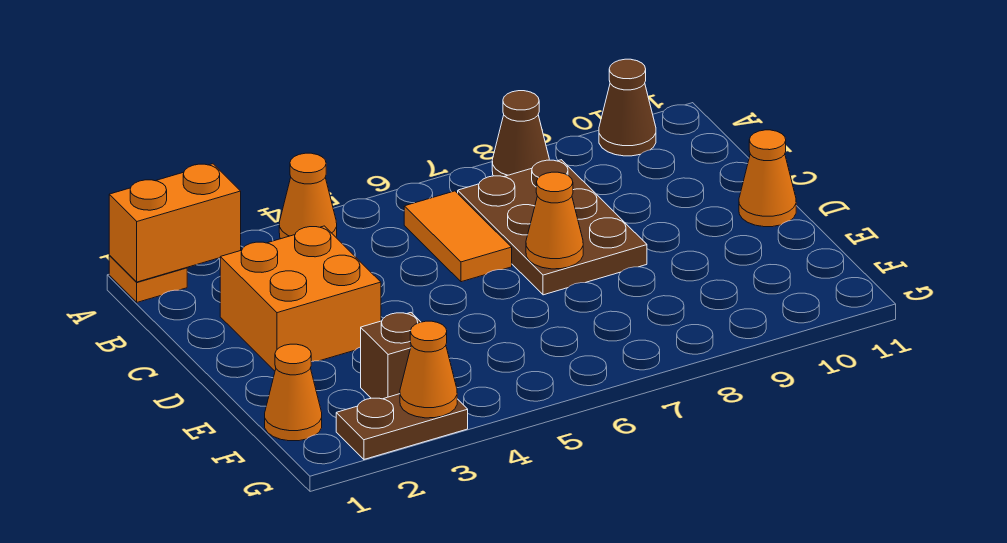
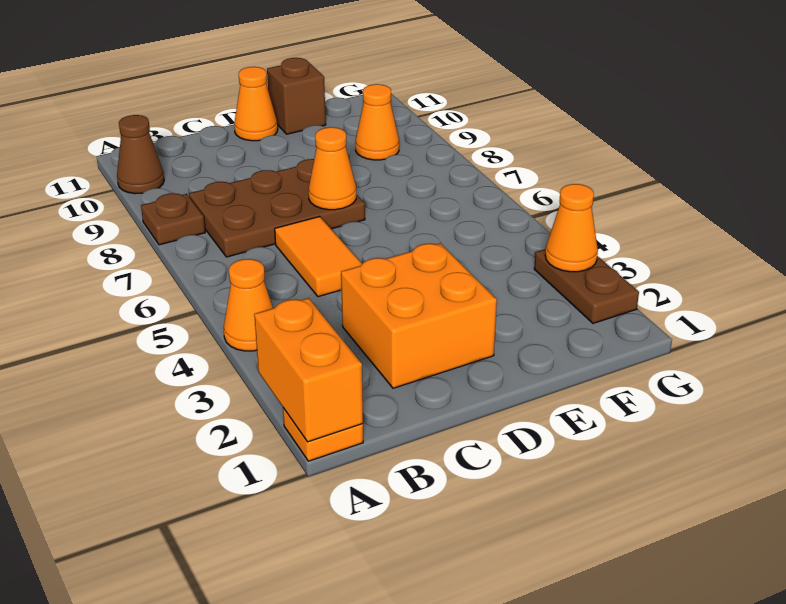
brown cone A8 level 1 -> brown plate A8 level 1
orange tile B6:C6 level 1 -> orange tile C5:C6 level 1
orange cone F1 level 1 -> orange cone F9 level 1
brown brick F3 level 1 -> brown brick E11 level 1

